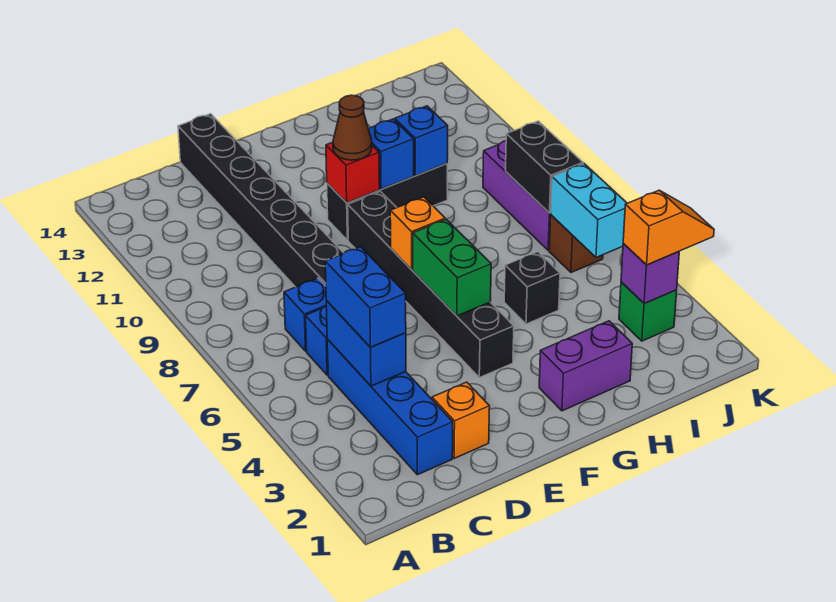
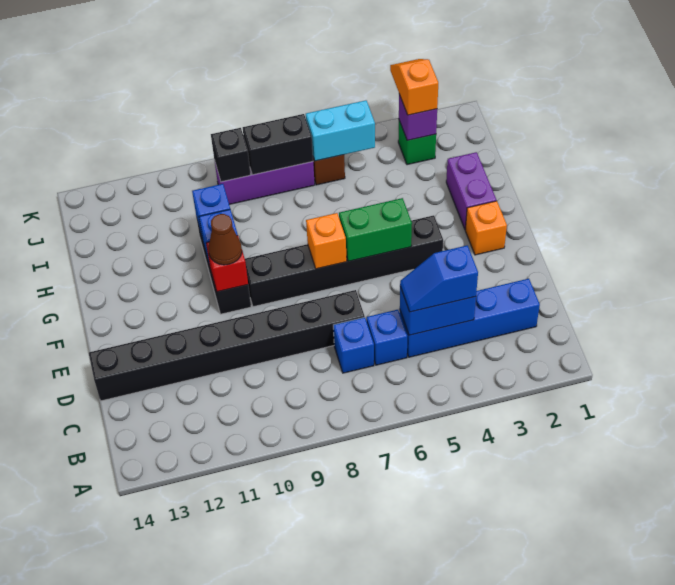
blue brick C4:C5 level 3 -> blue slope C4:C5 level 3 top 4
orange brick D2 level 1 -> orange brick F2 level 1
black brick H5 level 1 -> black brick J9 level 2

